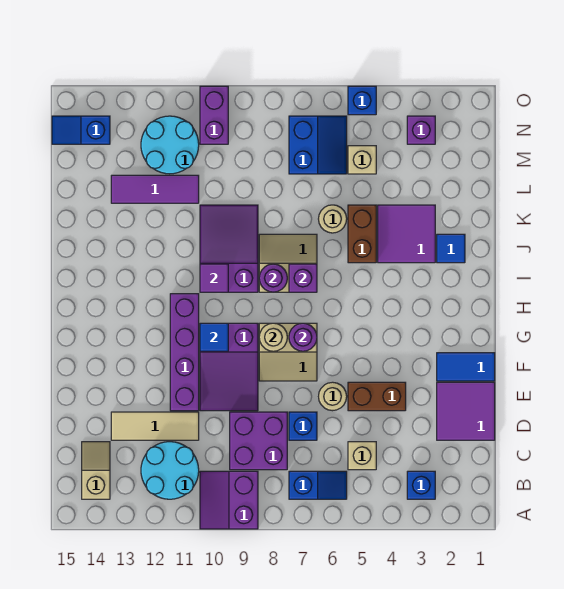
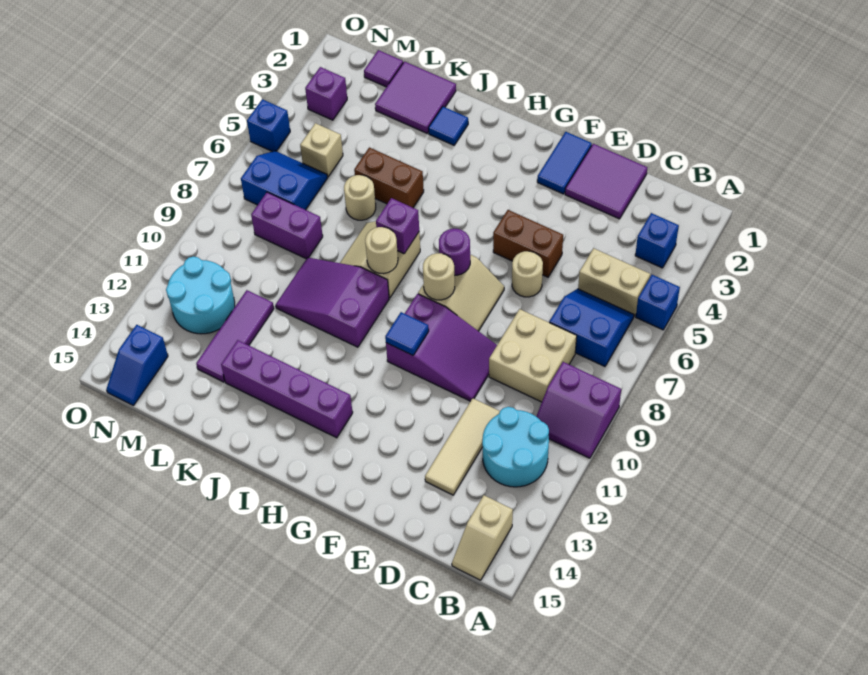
blue slope B6:B7 level 1 top 7 -> blue slope B6:C7 level 1 top 7
tan slope B14:C14 level 1 top B -> tan slope B14:B15 level 1 top 14
tan brick C5 level 1 -> tan brick B5:C5 level 1
purple brick C8:D9 level 1 -> tan brick C8:D9 level 1
blue brick D7 level 1 -> blue brick A5 level 1
brown brick E4:E5 level 1 -> brown brick E5:F5 level 1
purple brick E11:H11 level 1 -> purple brick H13:K13 level 1
purple round brick I8 level 2 -> tan round brick I8 level 2
purple tile I10 level 2 -> purple tile M1 level 1
purple tile J3:K4 level 1 -> purple tile K1:L2 level 1
purple brick N10:O10 level 1 -> purple brick L8:M8 level 1

